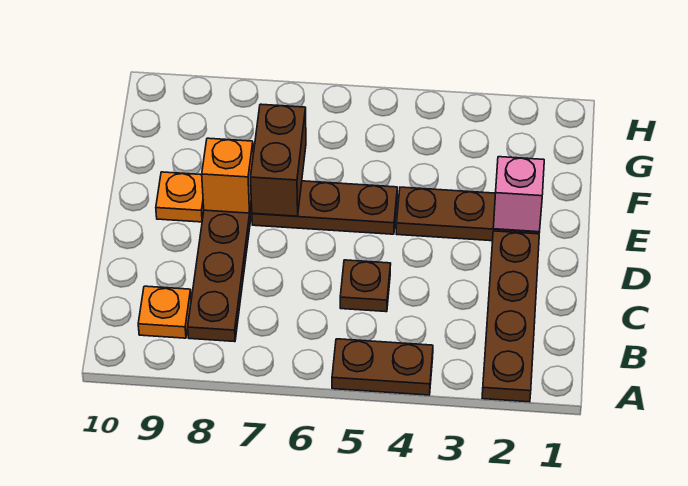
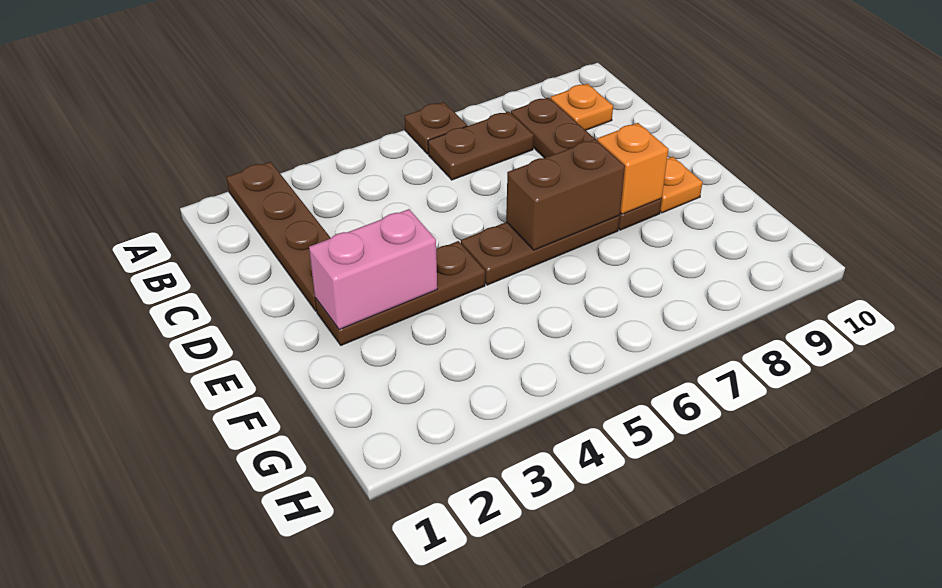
brown plate A4:A5 level 1 -> brown plate B6:B7 level 1
brown plate C5 level 1 -> brown plate A6 level 1
pink brick E2 level 2 -> pink brick E2:E3 level 2
brown brick E7:F7 level 2 -> brown brick E6:E7 level 2

